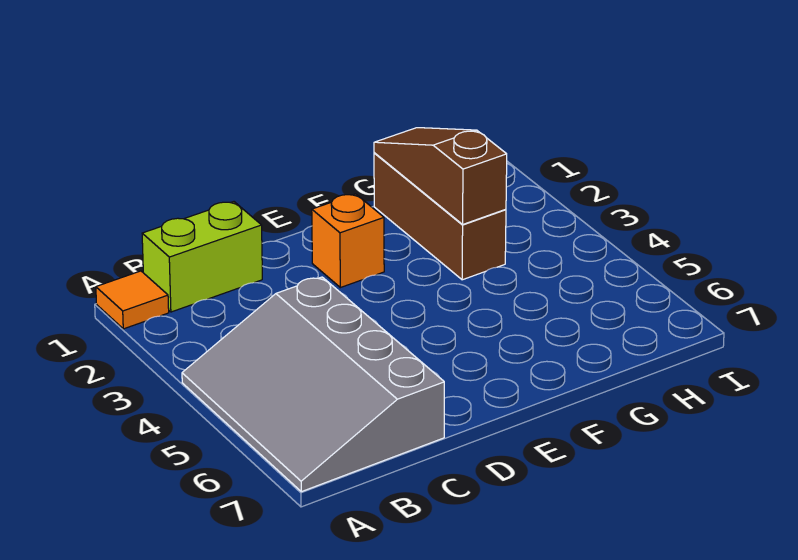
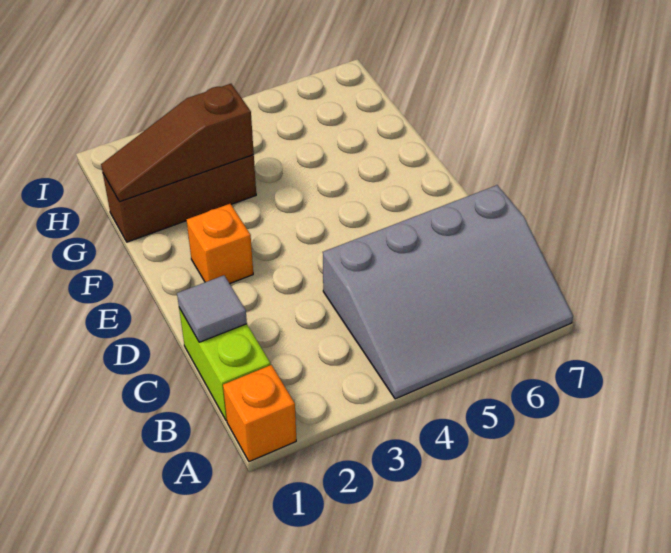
orange tile A1 level 1 -> orange brick A1 level 1
none -> grey tile C1 level 2

